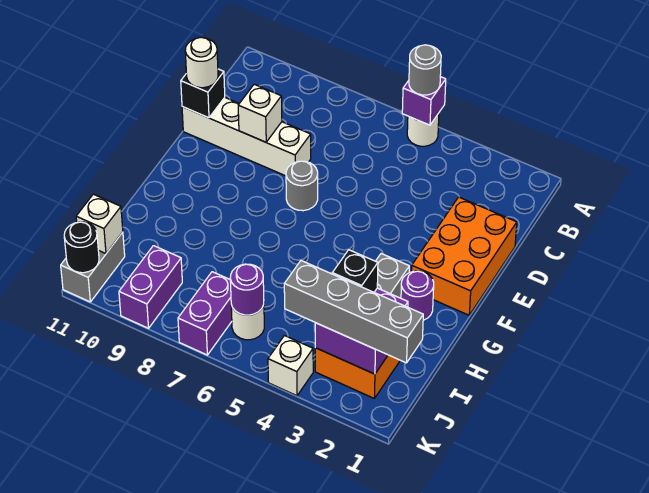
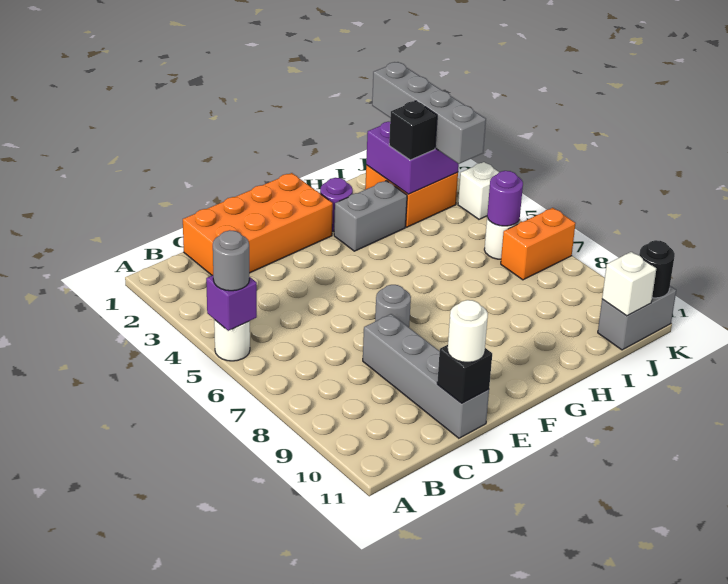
orange brick D1:F2 level 1 -> orange brick C1:F2 level 1
white brick D8:D11 level 1 -> grey brick D8:D11 level 1
white brick D9 level 2 -> none
purple brick J7:K7 level 1 -> orange brick J7:K7 level 1
purple brick J9:K9 level 1 -> none

